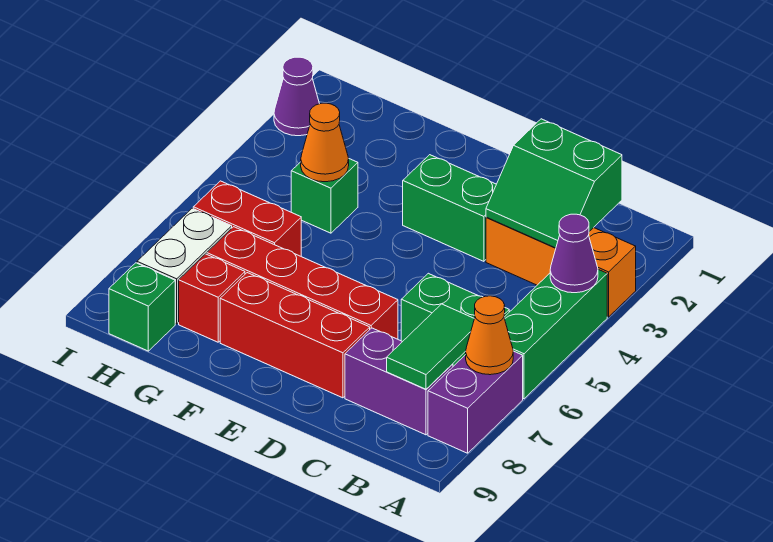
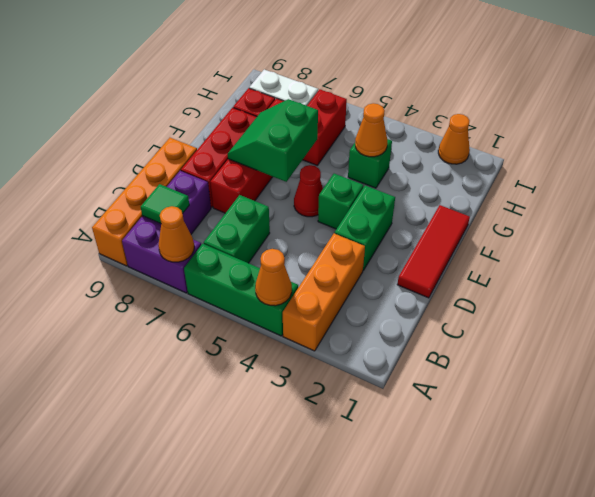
purple cone A4 level 2 -> orange cone A4 level 2
none -> orange brick A9:D9 level 1
green slope B2:C3 level 2 top 2 -> green slope E6:F7 level 2 top 6
green tile B7:B8 level 2 -> green tile B8 level 2
none -> red tile D1:F1 level 1
none -> red cone E5 level 1
green brick H9 level 1 -> green brick E4 level 1
purple cone I2 level 1 -> orange cone I2 level 1

